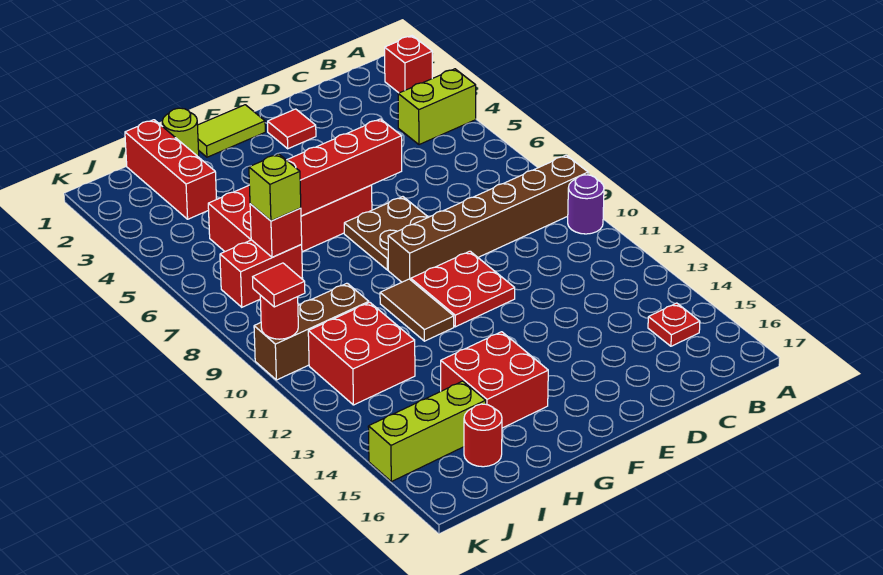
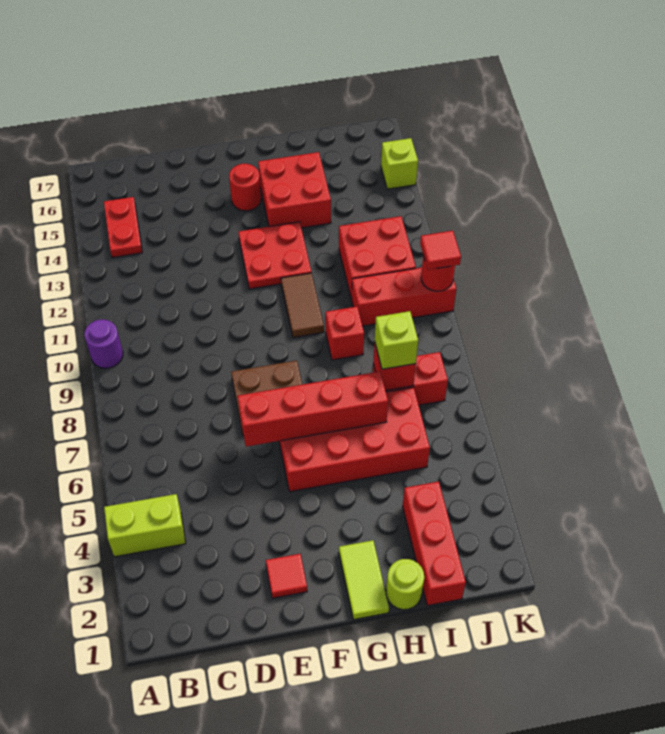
red brick A2 level 1 -> red brick H9 level 1
brown brick A9:F9 level 1 -> none
red plate B15 level 1 -> red plate B14:B15 level 1
red plate E10:F11 level 1 -> red plate F12:G13 level 1
lime tile F1:G1 level 1 -> lime tile G1:G2 level 1
brown brick I10:K10 level 1 -> red brick I10:K10 level 1
lime brick I15:K15 level 1 -> lime brick K15 level 1
red round brick I16 level 1 -> red round brick F15 level 1

